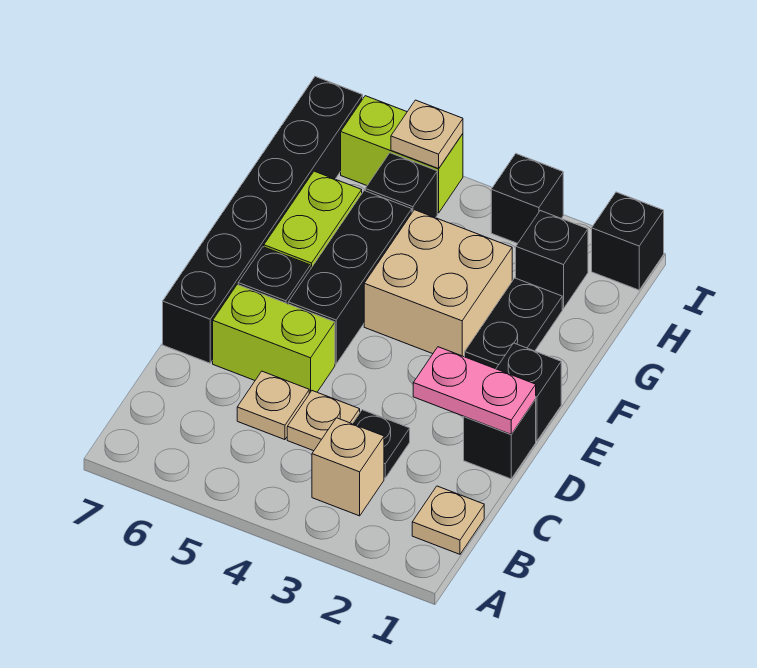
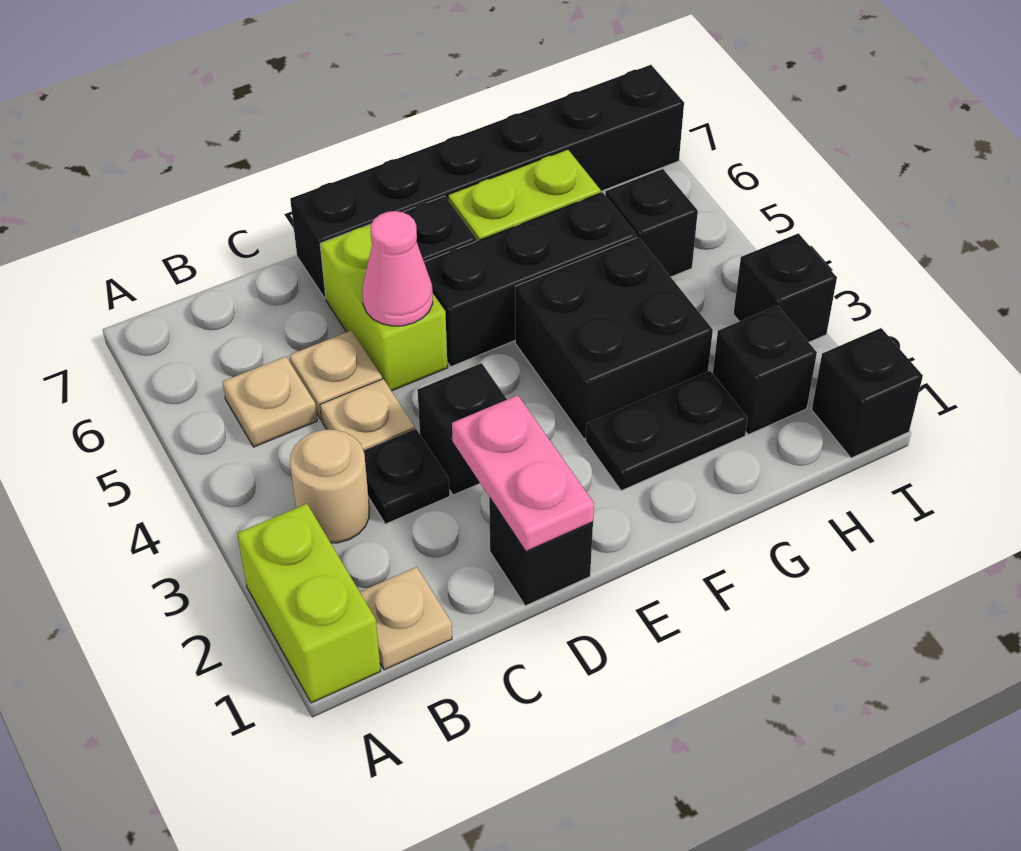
tan brick B3 level 1 -> tan round brick B3 level 1
none -> pink cone D5 level 2
black brick E1 level 1 -> black brick D3 level 1
tan brick F3:G4 level 1 -> black brick F3:G4 level 1
lime brick I5:I6 level 1 -> lime brick A1:A2 level 1
tan plate I5 level 2 -> tan plate B5 level 1

